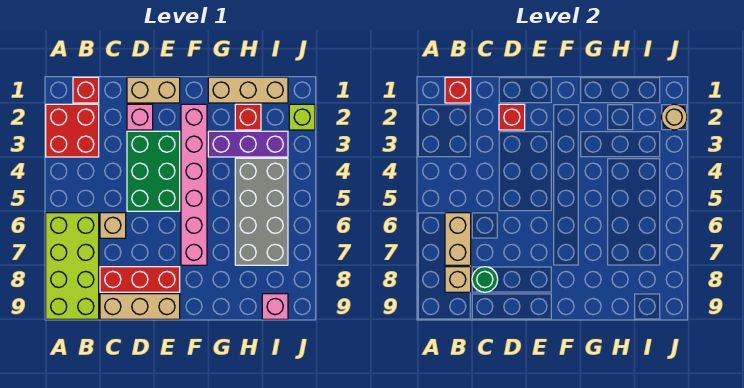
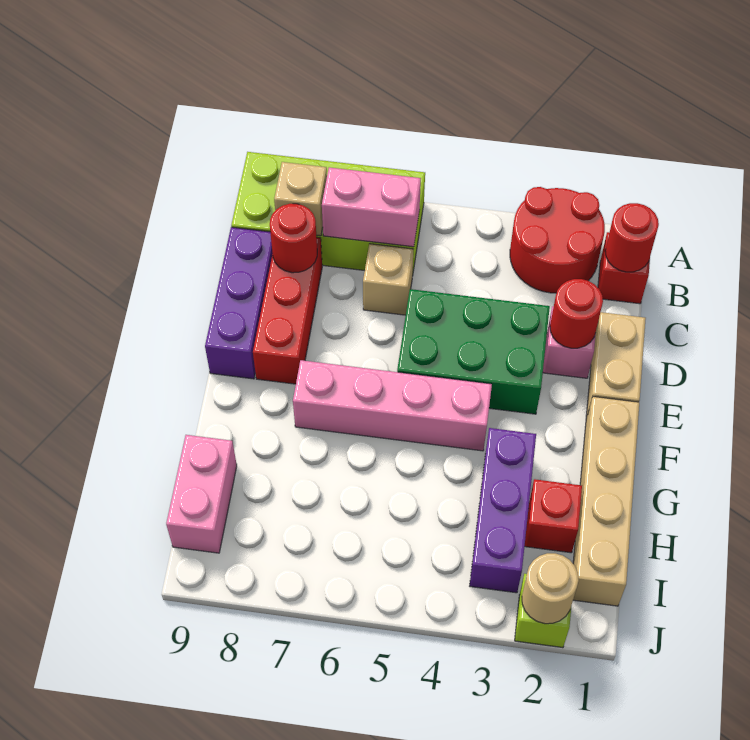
red brick A2:B3 level 1 -> red round brick A2:B3 level 1
red brick B1 level 2 -> red round brick B1 level 2
tan brick B6:B7 level 2 -> pink brick B6:B7 level 2
green round brick C8 level 2 -> red round brick C8 level 2
tan brick C9:E9 level 1 -> purple brick C9:E9 level 1
red brick D2 level 2 -> red round brick D2 level 2
pink brick F2:F7 level 1 -> pink brick F4:F7 level 1
tan brick G1:I1 level 1 -> tan brick F1:I1 level 1
grey brick H4:I7 level 1 -> none
pink brick I9 level 1 -> pink brick H9:I9 level 1

